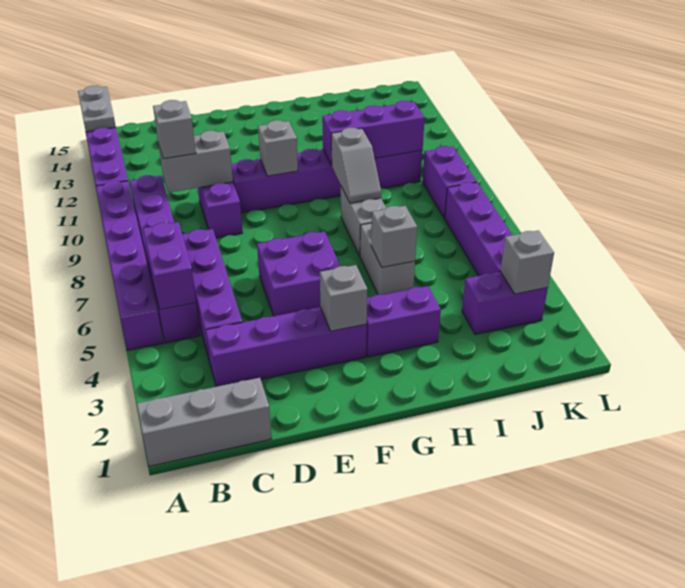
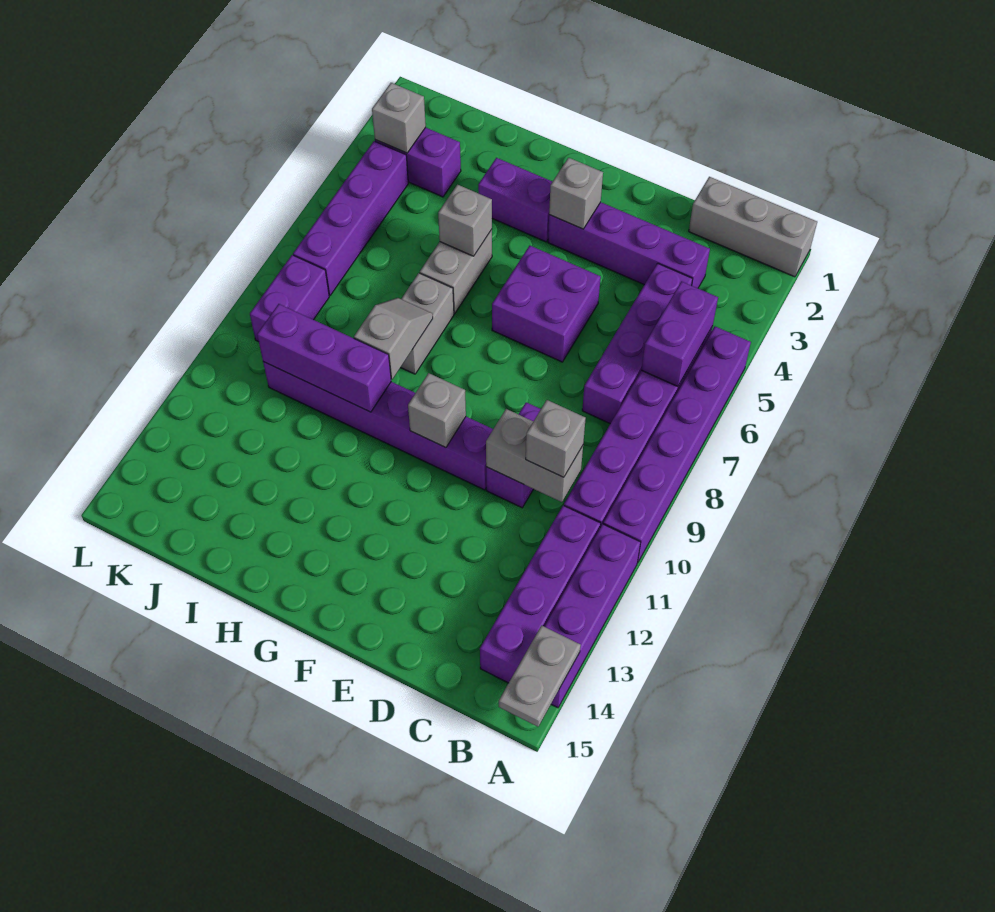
none -> purple brick B11:B14 level 1

